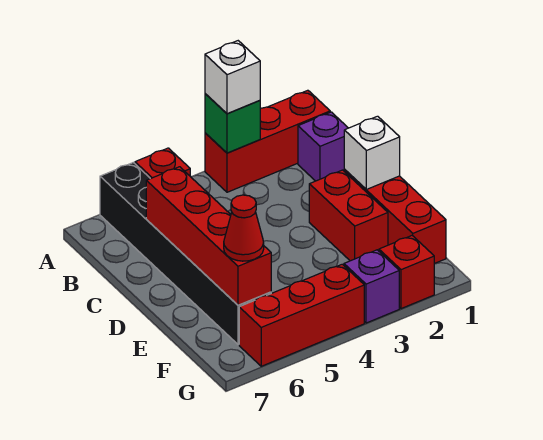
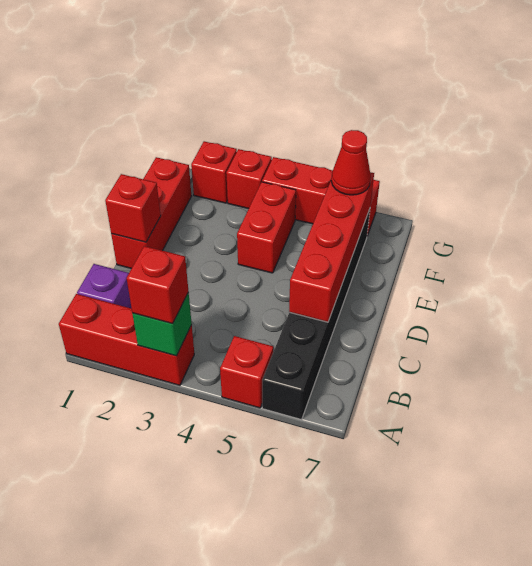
white brick A3 level 3 -> red brick A3 level 3
white brick D1 level 2 -> red brick D1 level 2
red brick D2:E2 level 1 -> red brick E4:F4 level 1
purple brick G3 level 1 -> red brick G3 level 1

